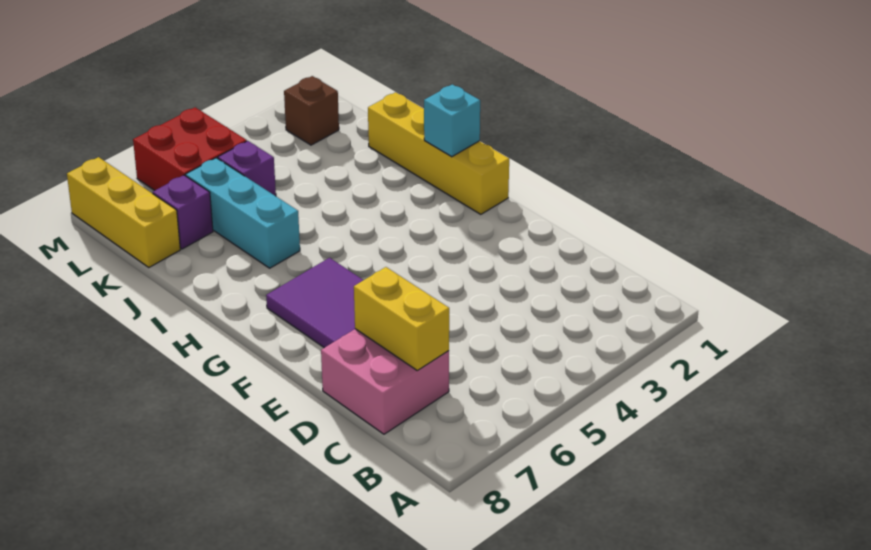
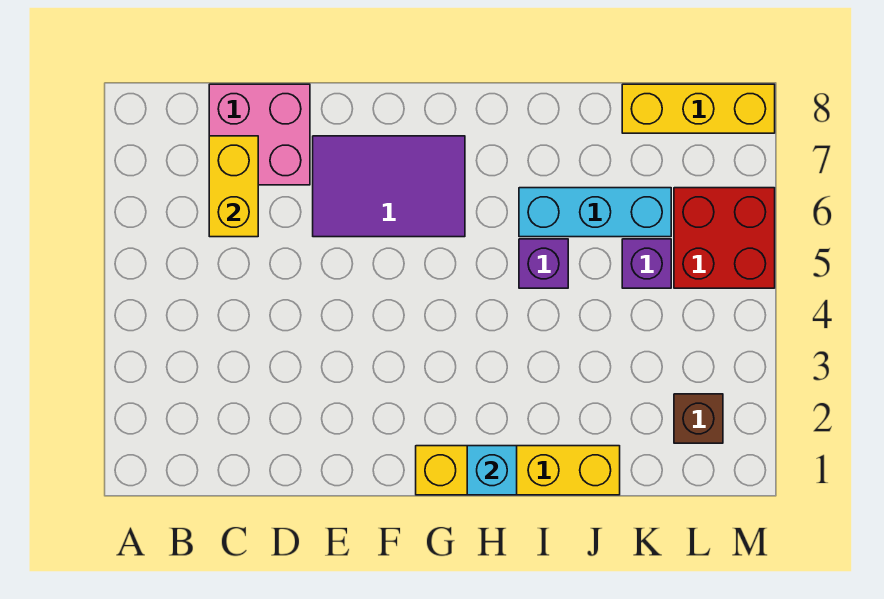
yellow brick C7:D7 level 2 -> yellow brick C6:C7 level 2
purple brick K7 level 1 -> purple brick I5 level 1

